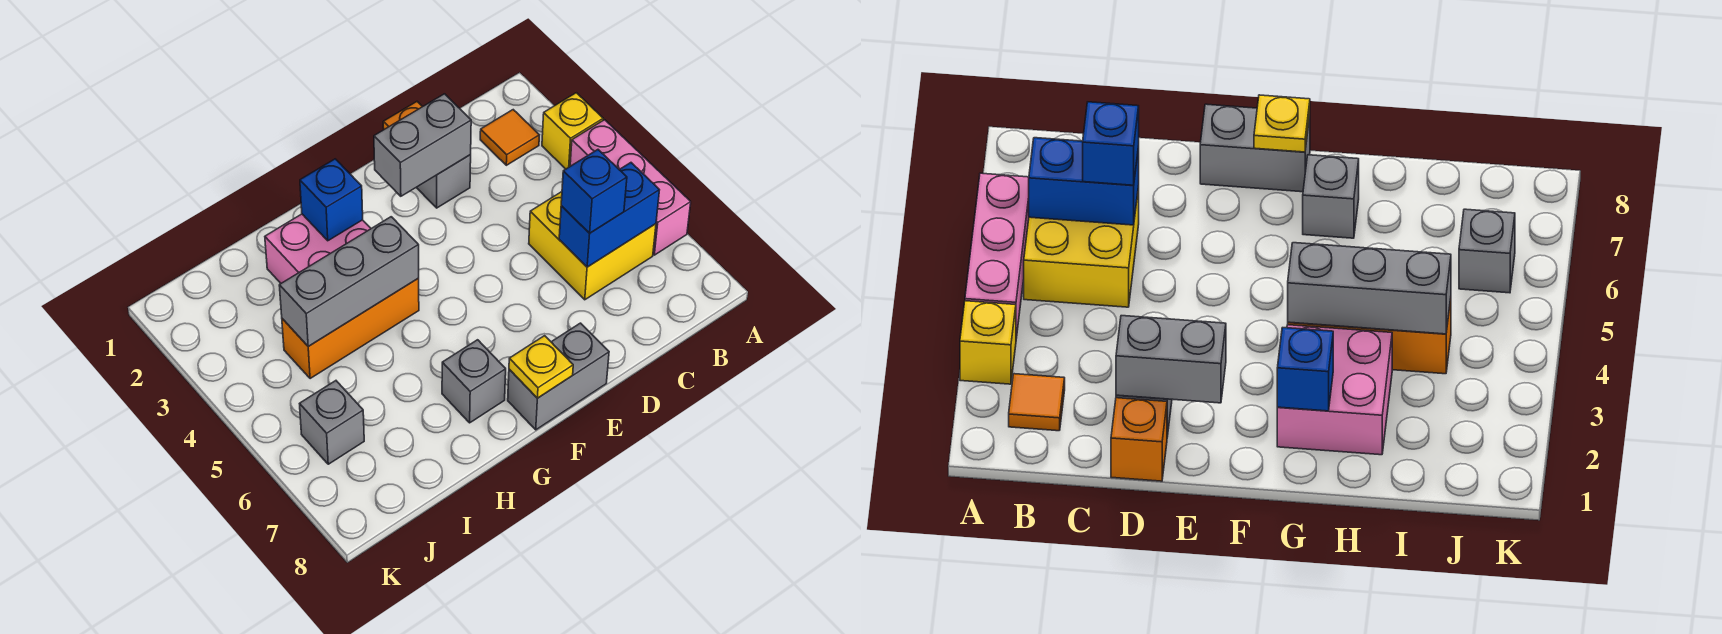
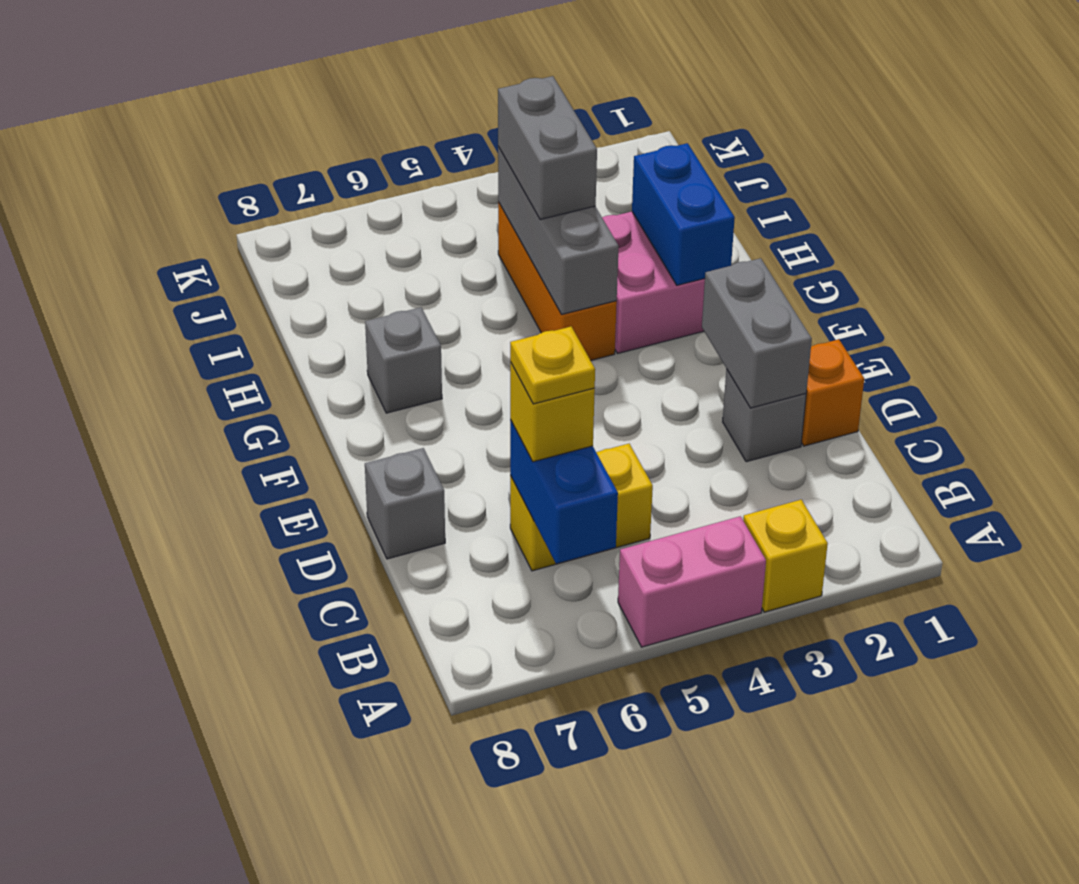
pink brick A4:A6 level 1 -> pink brick A4:A5 level 1
orange tile B2 level 1 -> none
yellow brick B5:C6 level 1 -> yellow brick C5:C6 level 1
blue brick C6 level 3 -> yellow brick C6 level 3
grey brick E8:F8 level 1 -> grey brick H4:I4 level 3
yellow plate F8 level 2 -> yellow plate C6 level 4
blue brick G2 level 2 -> blue brick G2:H2 level 2
grey brick J6 level 1 -> grey brick D8 level 1

